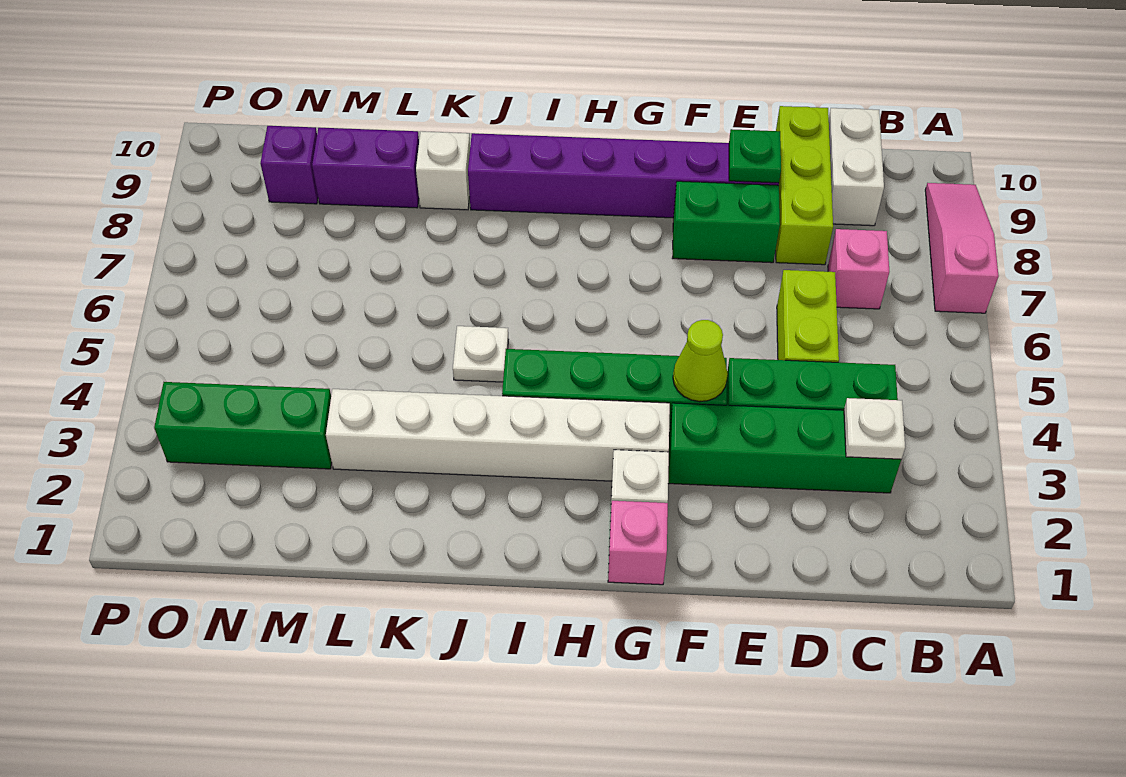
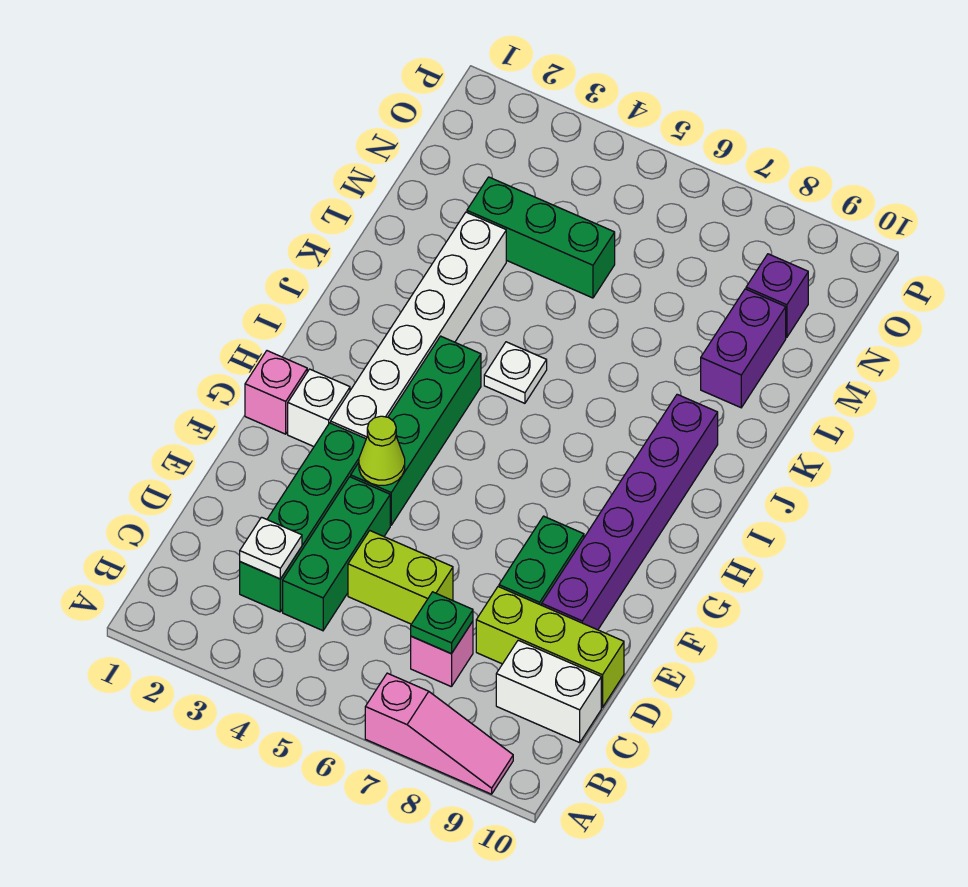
green plate E9 level 2 -> green plate C7 level 2
white brick K9 level 1 -> none
green brick M3:O3 level 1 -> green brick M3:M5 level 1

